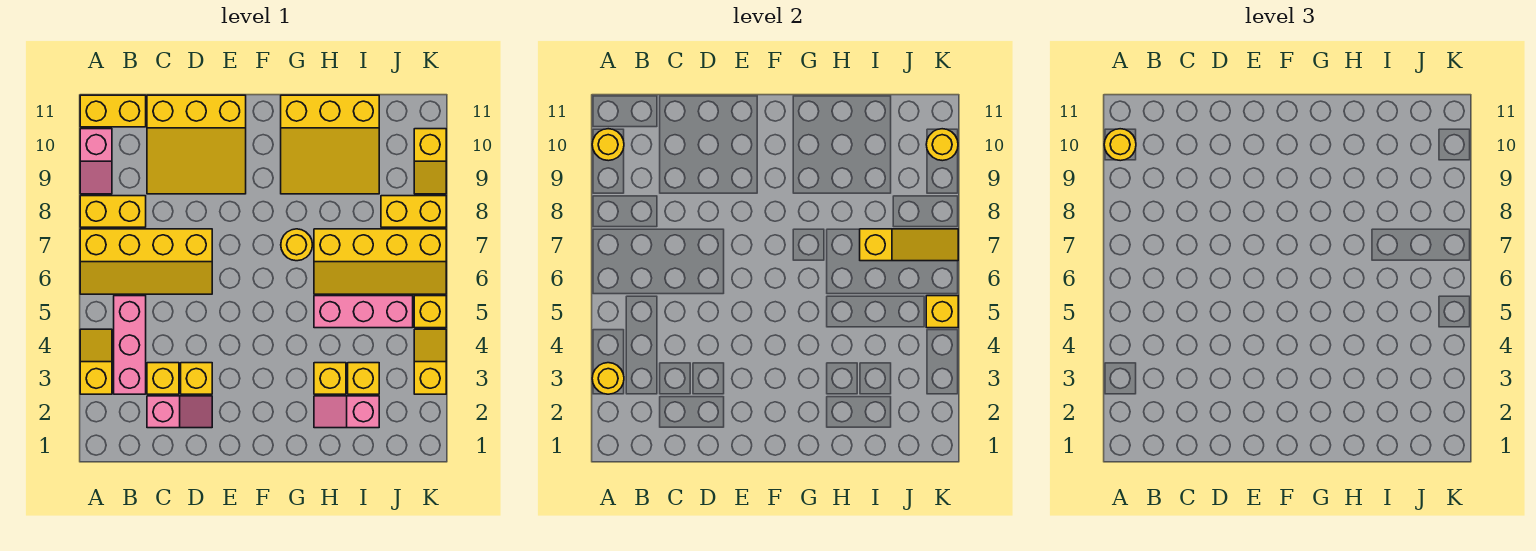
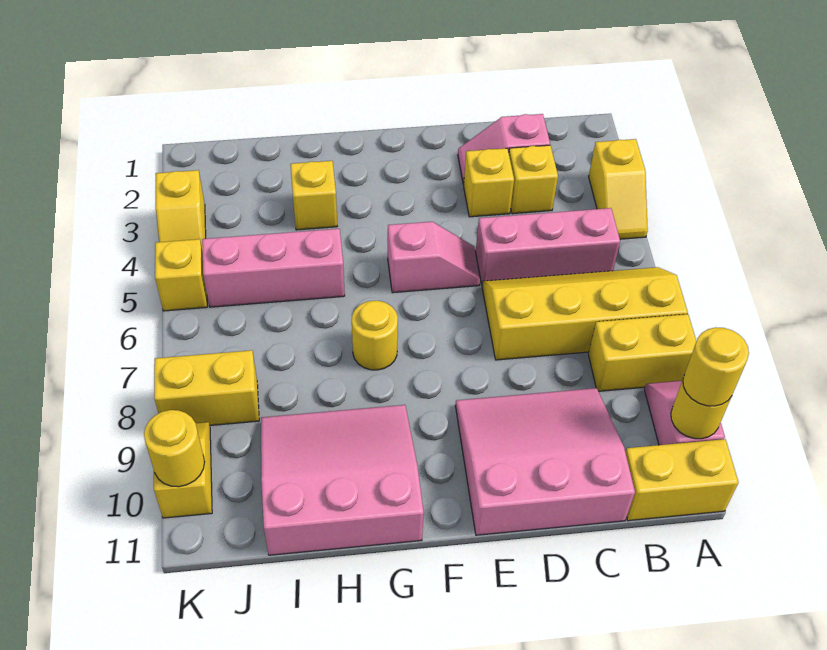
yellow round brick A3 level 2 -> none
pink brick B3:B5 level 1 -> pink brick B5:D5 level 1
yellow slope C9:E11 level 1 top 11 -> pink slope C9:E11 level 1 top 11
yellow slope G9:I11 level 1 top 11 -> pink slope G9:I11 level 1 top 11
pink slope H2:I2 level 1 top I -> pink slope E5:F5 level 1 top F
yellow slope H6:K7 level 1 top 7 -> none
yellow brick I3 level 1 -> none
yellow slope I7:K7 level 2 top I -> none
yellow brick K5 level 2 -> none

